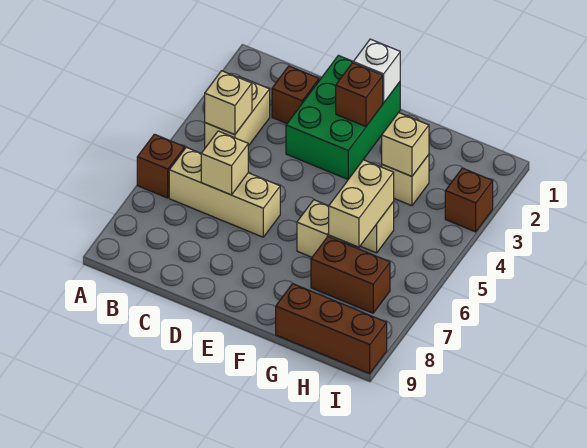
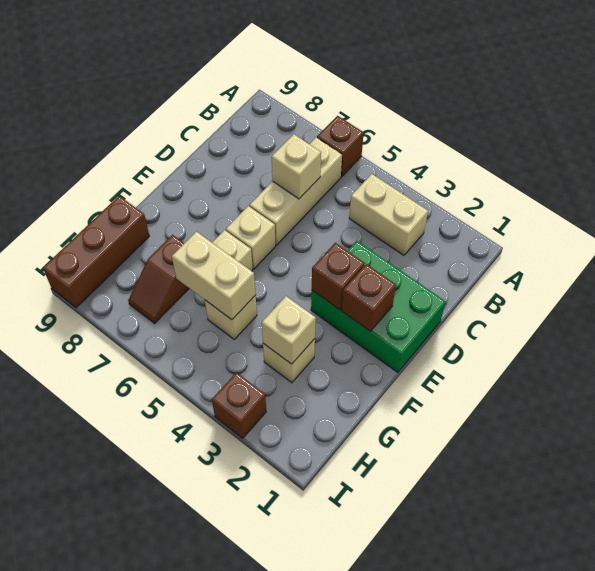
tan brick B4 level 2 -> tan brick E6 level 1
brown brick C2 level 1 -> brown brick E3 level 2
white brick E1 level 2 -> none
brown brick G7:H7 level 1 -> brown slope G7:H7 level 1 top G

